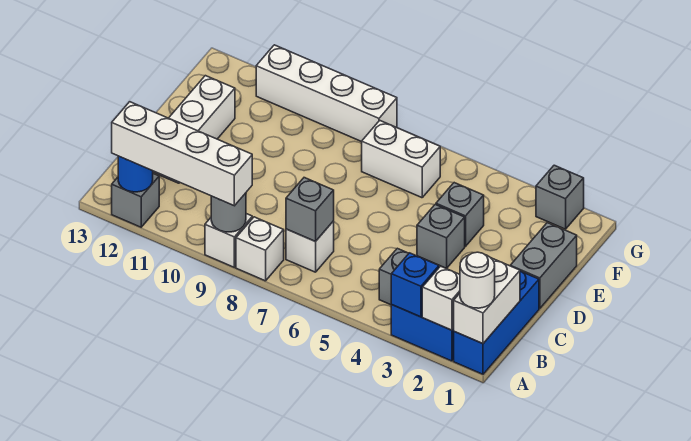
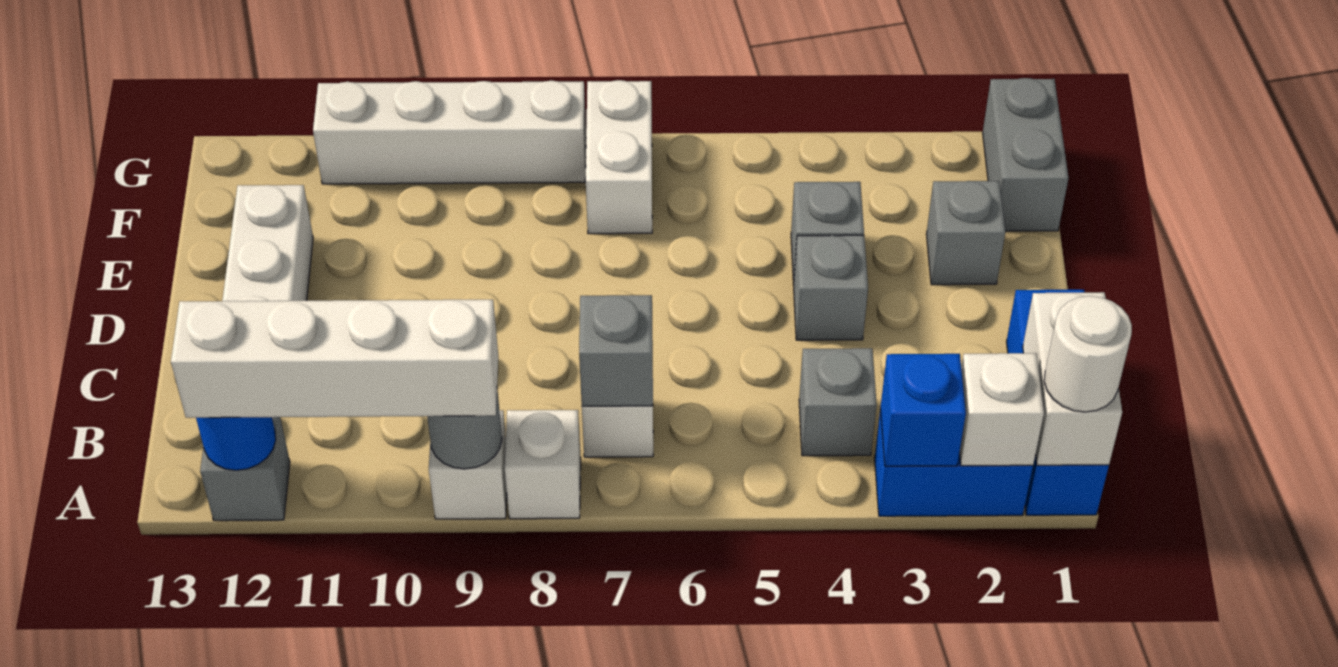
grey brick D1:E1 level 1 -> grey brick F1:G1 level 1
white brick F6:F7 level 1 -> white brick F7:G7 level 1
grey brick G2 level 1 -> grey brick E2 level 1

